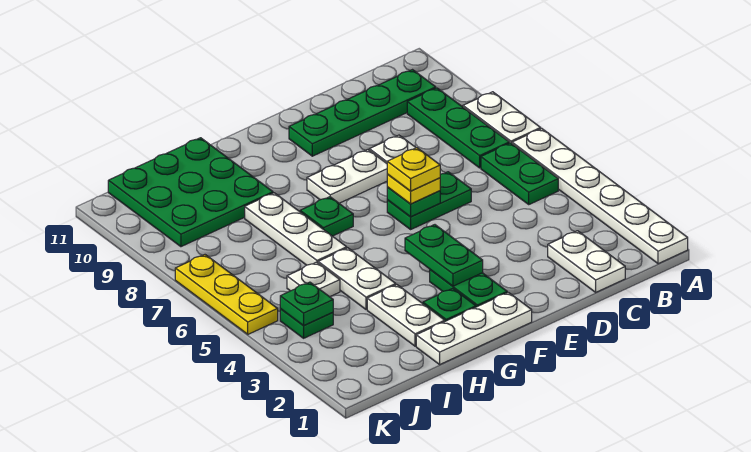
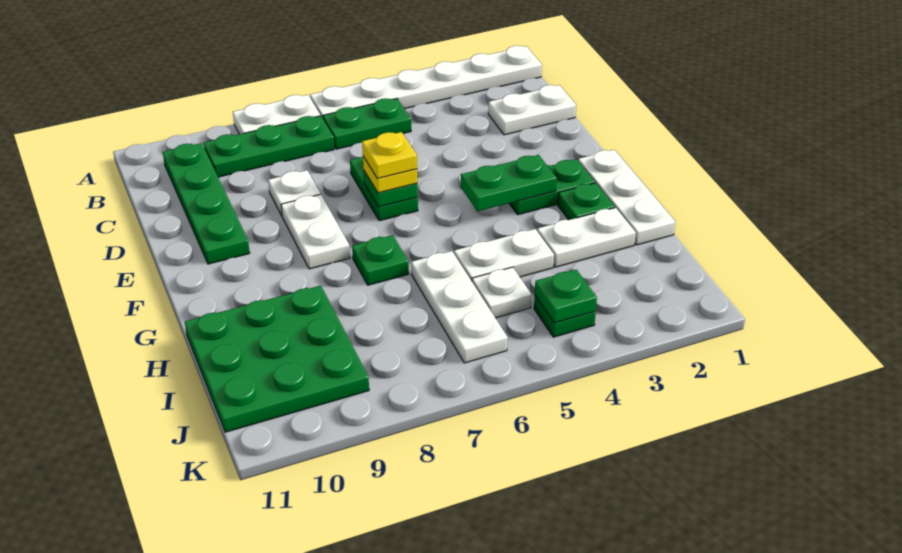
white plate H6:H8 level 1 -> white plate H6:J6 level 1
yellow plate K5:K7 level 1 -> none

